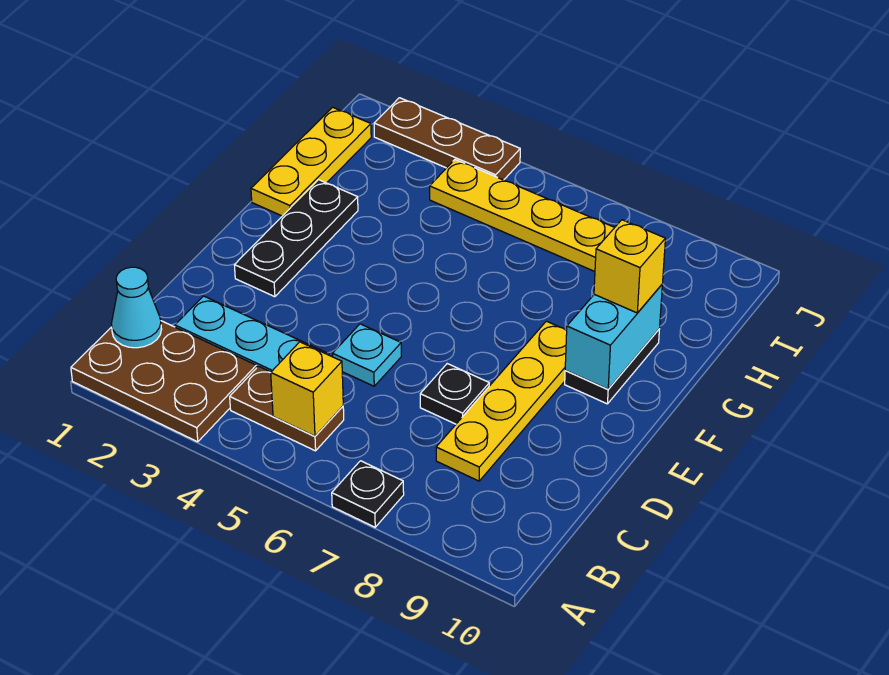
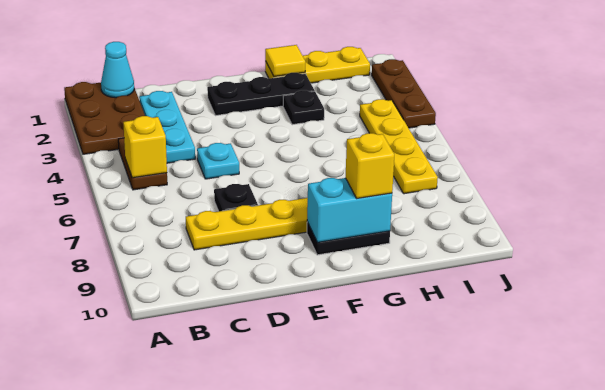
black plate A7 level 1 -> black plate G3 level 1
none -> yellow tile G1 level 2

